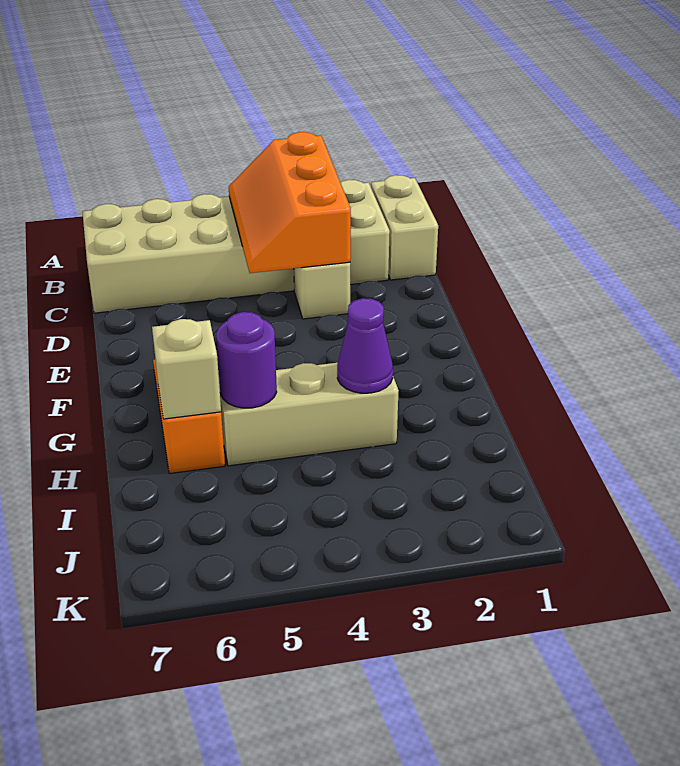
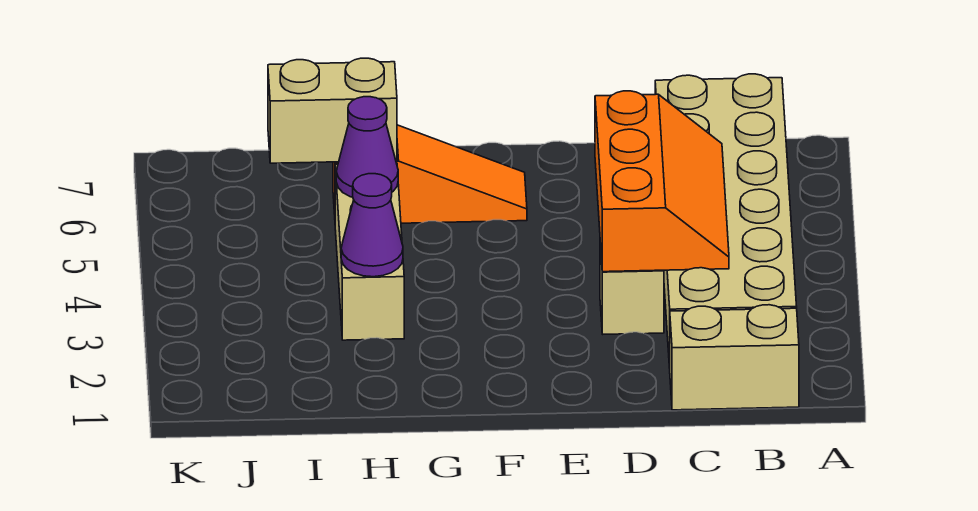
orange slope B3:D4 level 2 top 3 -> orange slope C3:D5 level 2 top D
purple round brick H5 level 2 -> purple cone H5 level 2
tan brick H6 level 2 -> tan brick H6:I6 level 2

